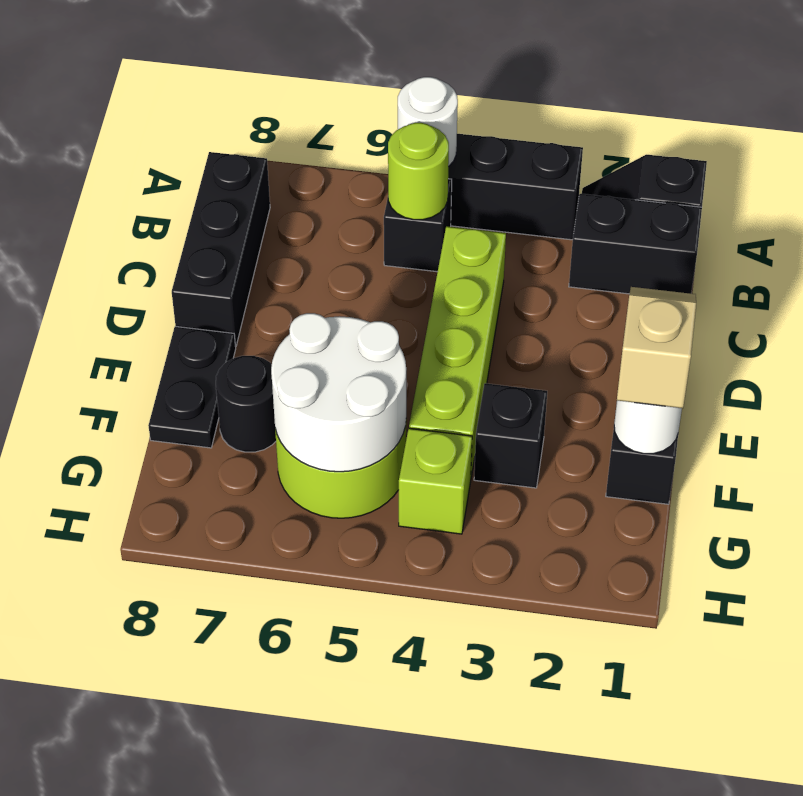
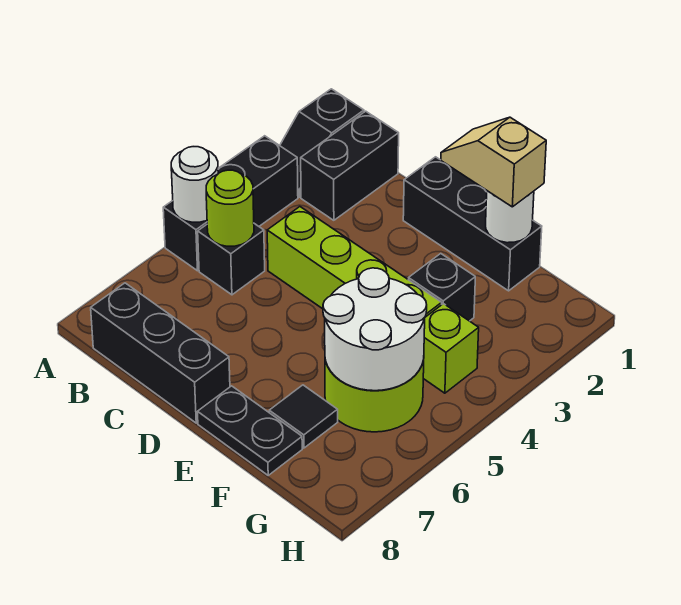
black round brick F7 level 1 -> black tile F7 level 1

